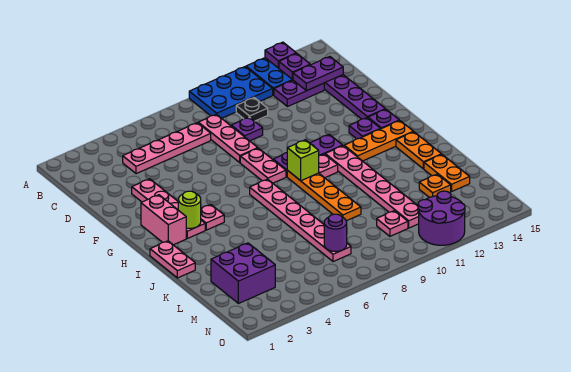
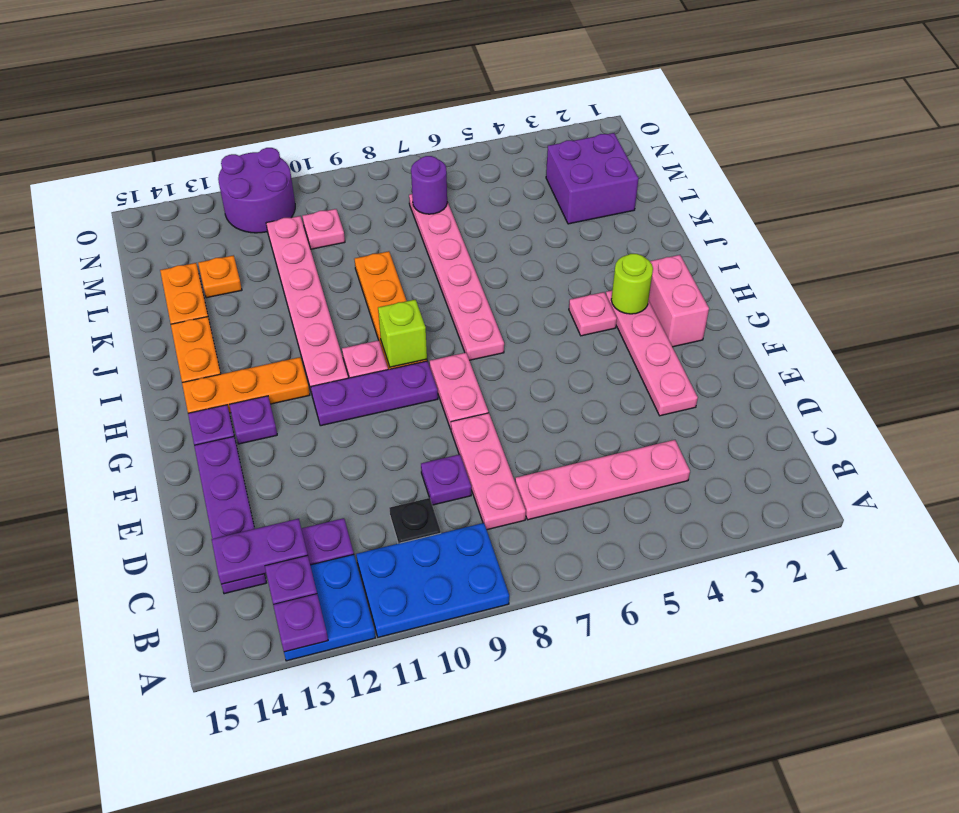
pink plate I1:J1 level 1 -> none

